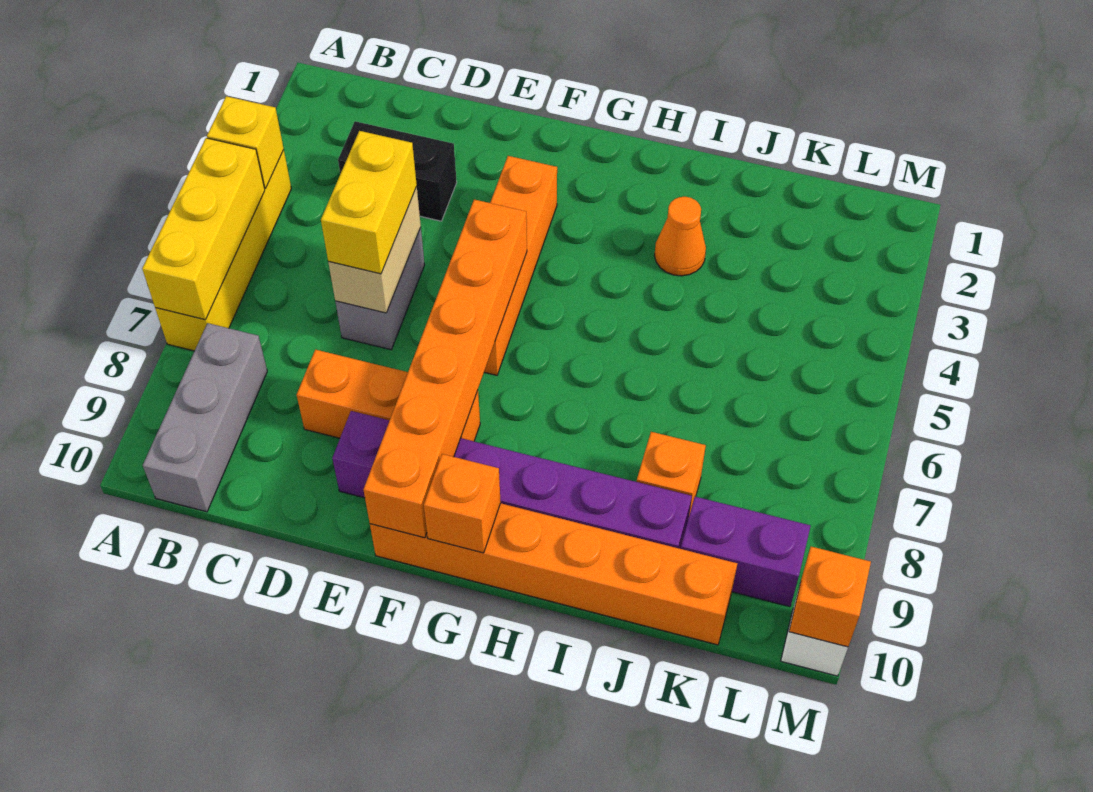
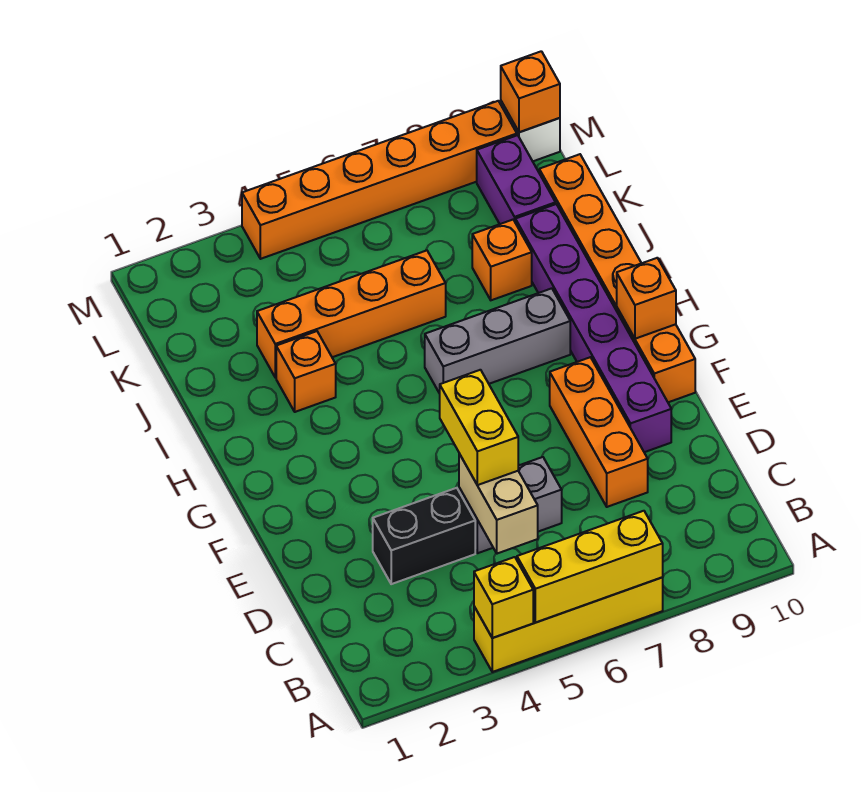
grey brick B8:B10 level 1 -> grey brick H6:H8 level 1
black brick C3:D3 level 1 -> black brick D3:D4 level 1
tan brick D5:D6 level 2 -> tan brick C5:D5 level 2
yellow brick D5:D6 level 3 -> yellow brick D5:E5 level 3
orange brick F3:F6 level 1 -> orange brick J3:J6 level 1
orange brick F5:F10 level 2 -> orange brick M4:M9 level 1
orange cone I3 level 1 -> orange brick I3 level 1

